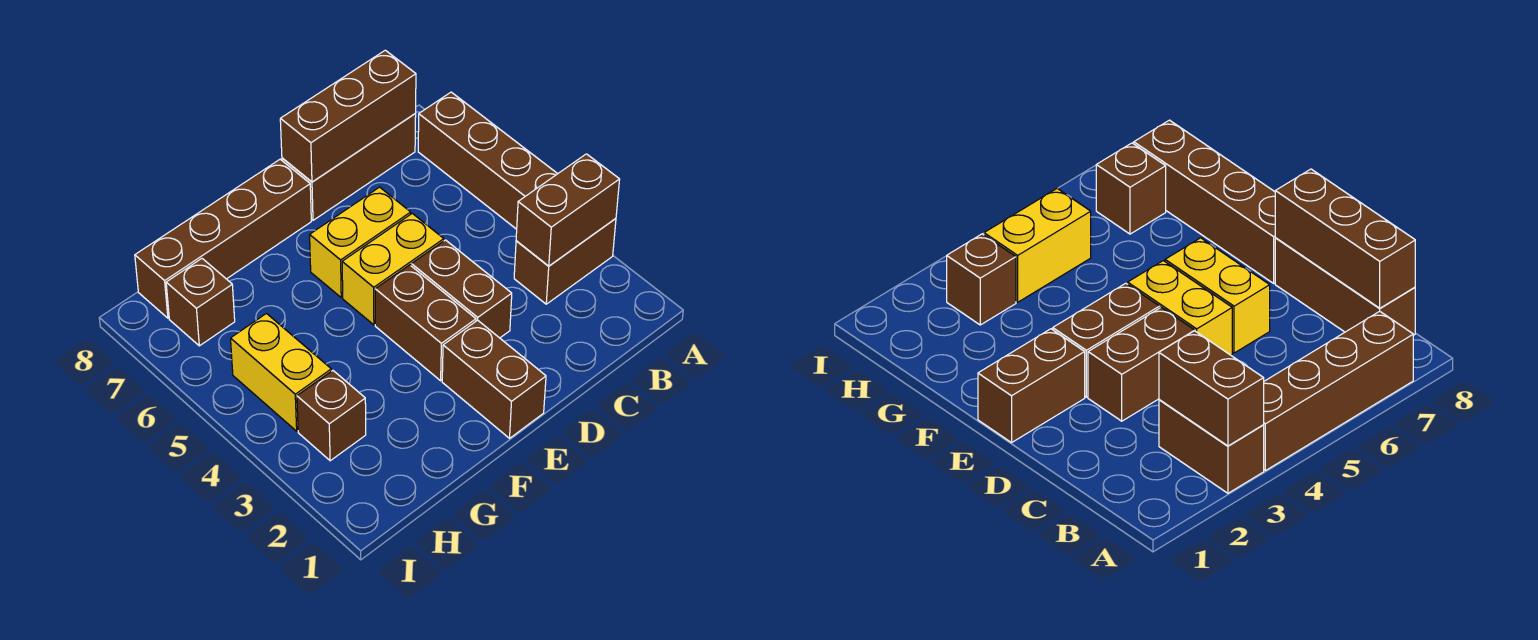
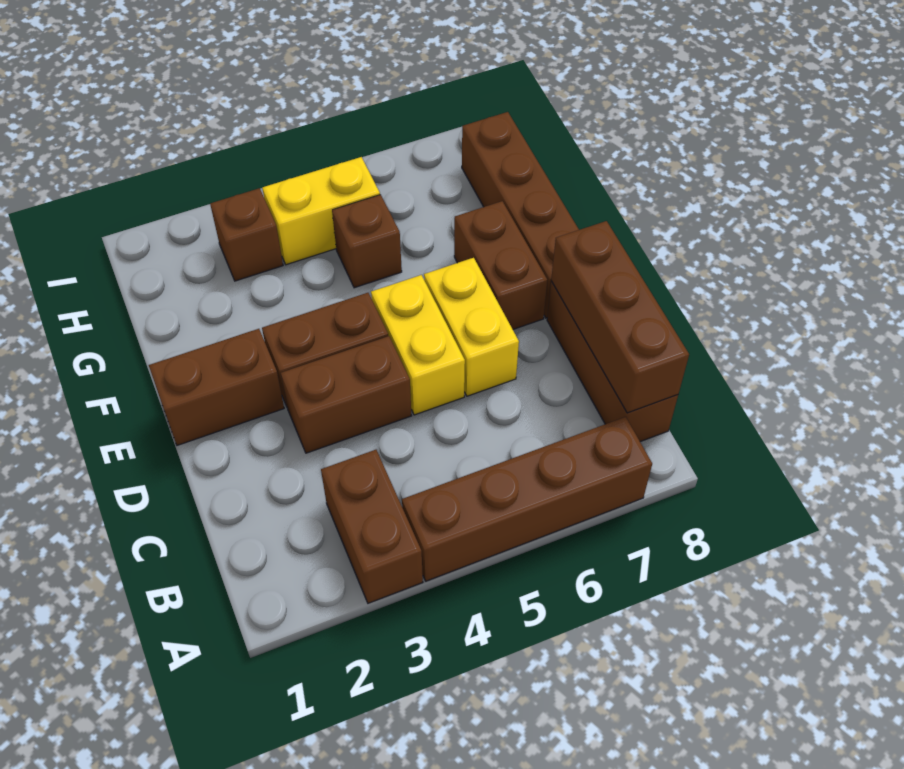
brown brick A3:B3 level 2 -> brown brick E7:F7 level 1
brown brick H7 level 1 -> brown brick G5 level 1

